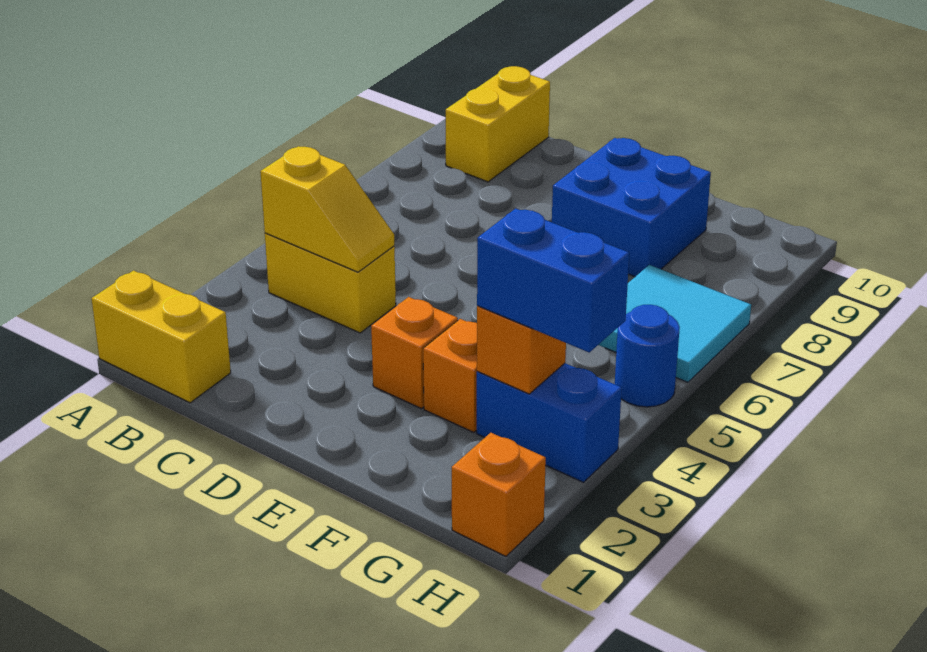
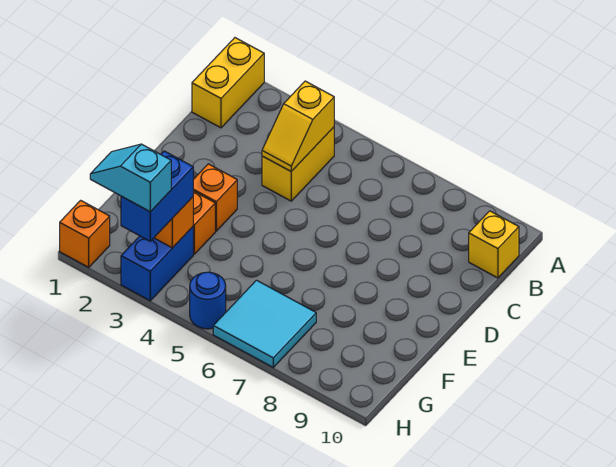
yellow brick B9:B10 level 1 -> yellow brick B10 level 1
blue brick E8:F9 level 1 -> none
none -> cyan slope H2:H3 level 4 top 3

